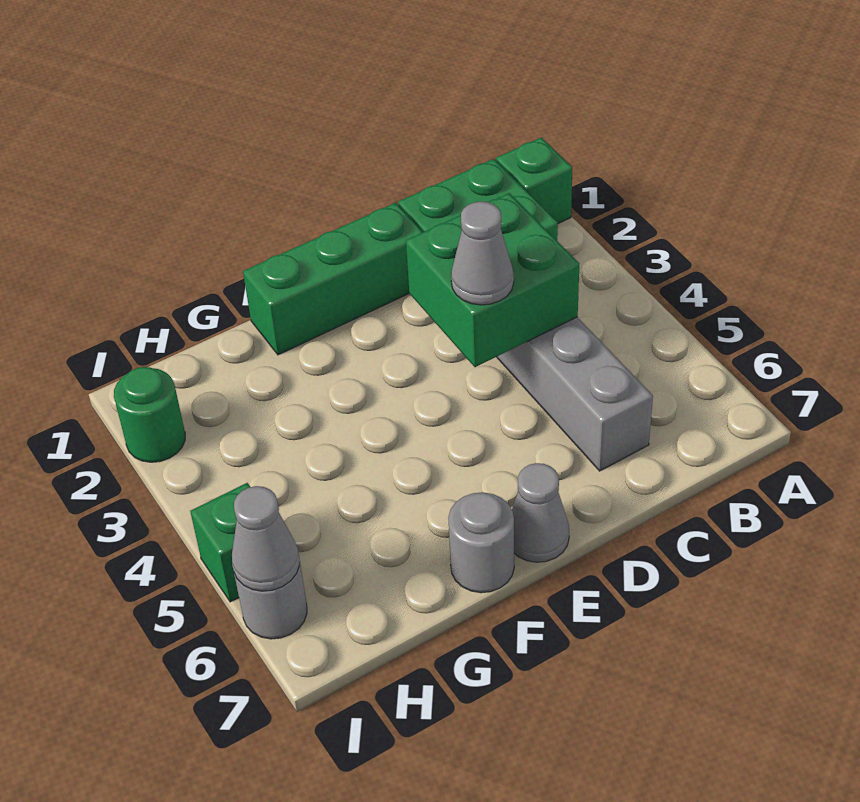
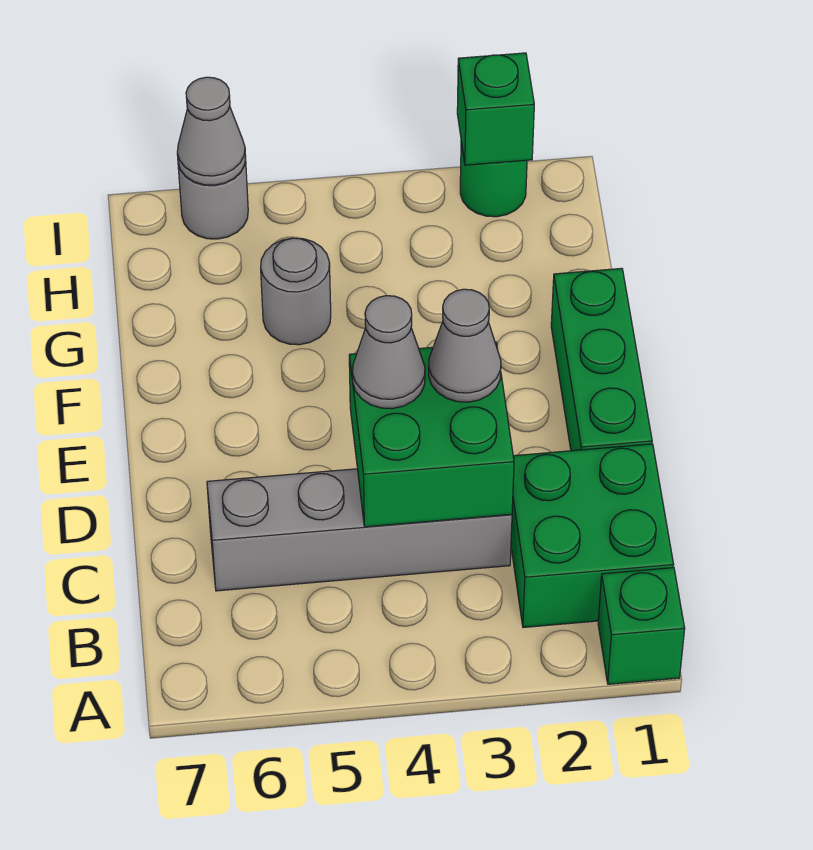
grey cone E7 level 1 -> grey cone D3 level 3
grey round brick F7 level 1 -> grey round brick G5 level 1
green brick I5 level 1 -> green brick I2 level 2

